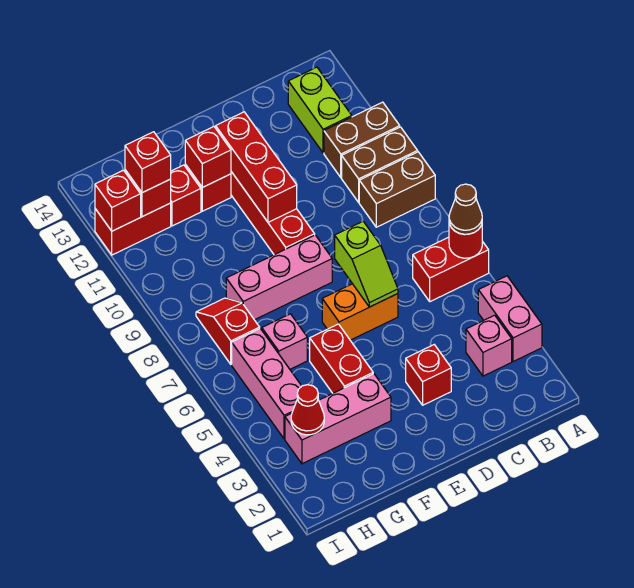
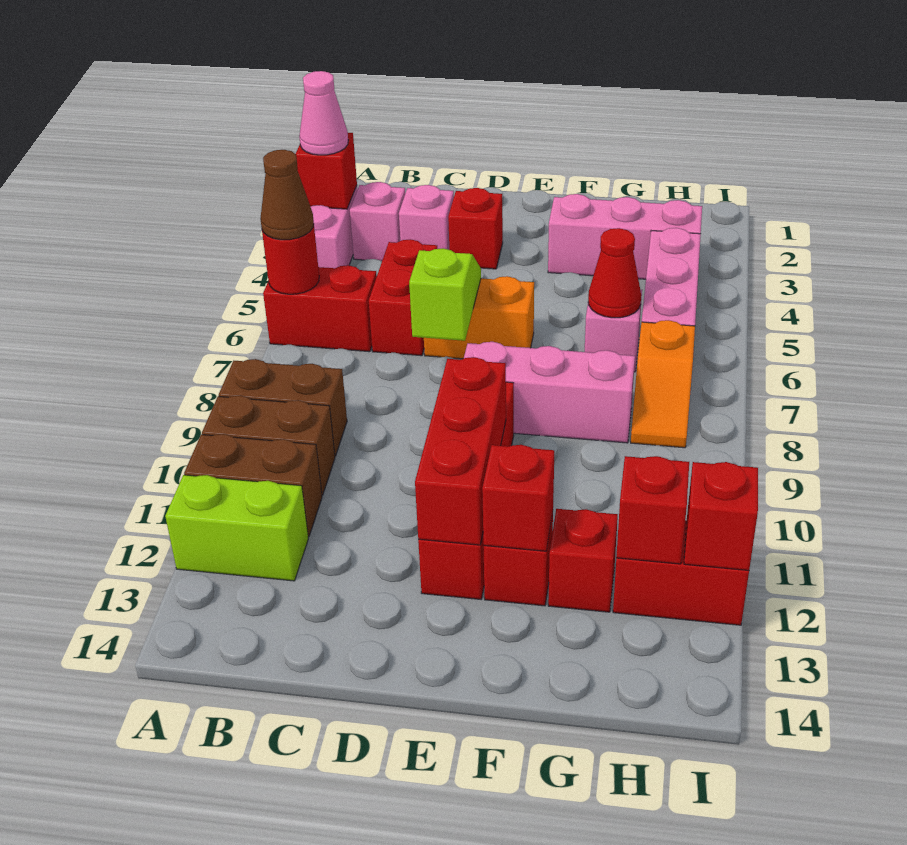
none -> pink cone A3 level 3
lime brick B12:B13 level 1 -> lime brick A12:B12 level 1
none -> pink brick C3 level 1
red brick F4:F5 level 1 -> red brick C5:C6 level 1
red cone H3 level 2 -> red cone G6 level 2
red slope H7:H8 level 1 top 7 -> orange slope H7:H8 level 1 top 7
red brick H12 level 3 -> red brick A3 level 2

